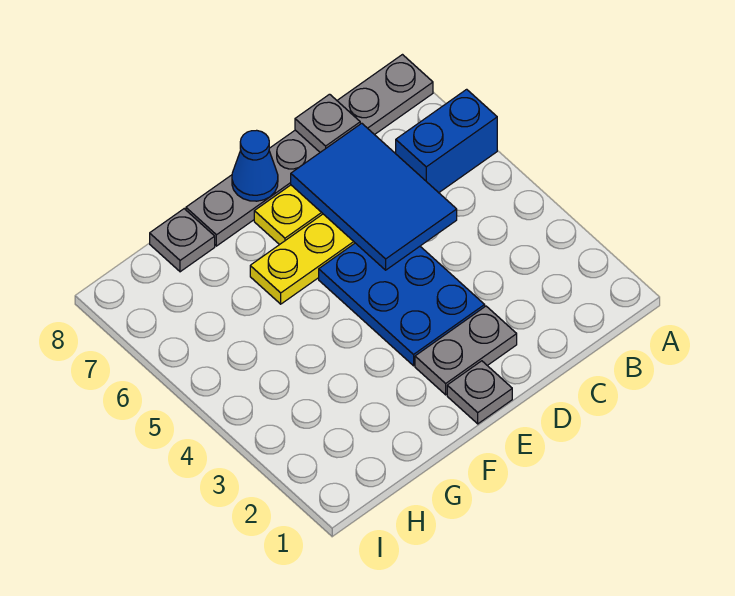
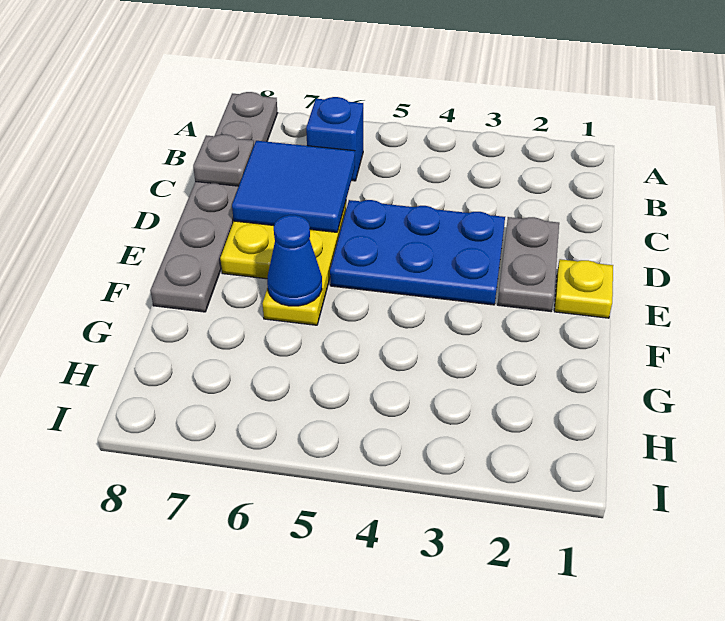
blue brick A6:B6 level 1 -> blue brick B6 level 1
blue tile C5:D7 level 2 -> blue tile C6:D7 level 2
grey plate E1 level 1 -> yellow plate E1 level 1
blue cone E8 level 2 -> blue cone F6 level 2
grey plate G8 level 1 -> none

